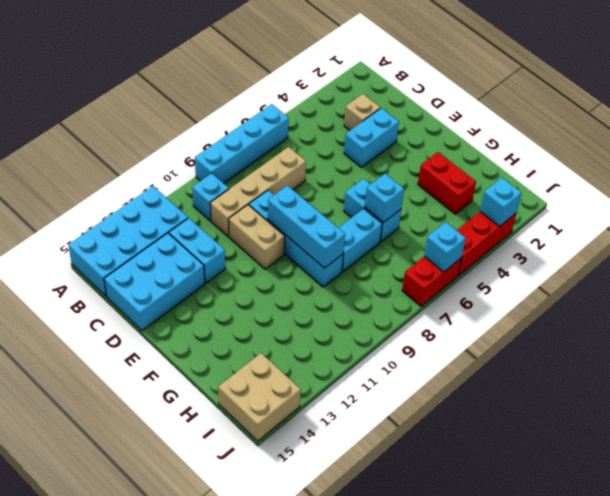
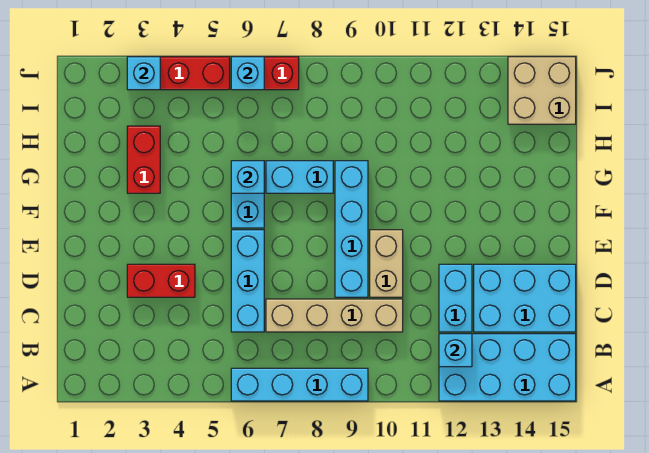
cyan brick B10 level 1 -> cyan brick B12 level 2
tan brick C3 level 1 -> none
cyan brick D3:D4 level 1 -> red brick D3:D4 level 1
cyan brick E9:G9 level 2 -> cyan brick C6:E6 level 1

